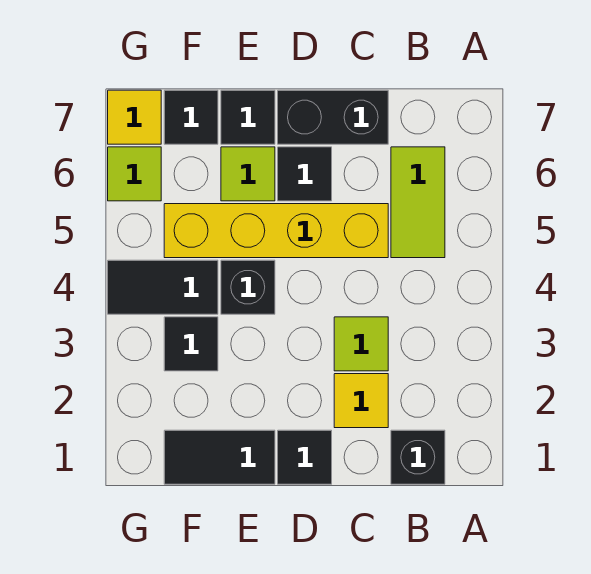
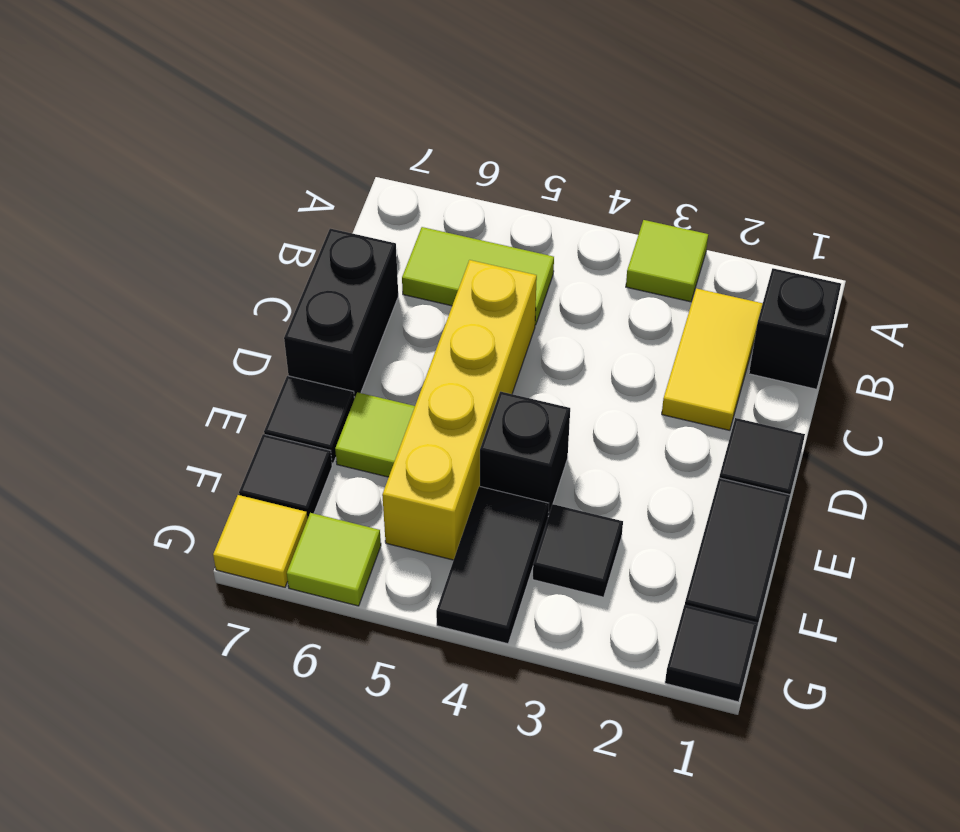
yellow tile C2 level 1 -> yellow tile B2:C2 level 1
lime tile C3 level 1 -> lime tile A3 level 1
black tile D6 level 1 -> black tile G1 level 1

